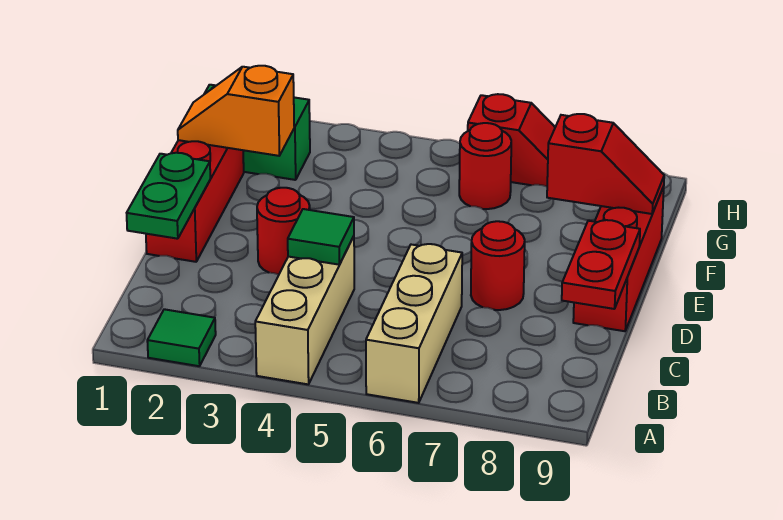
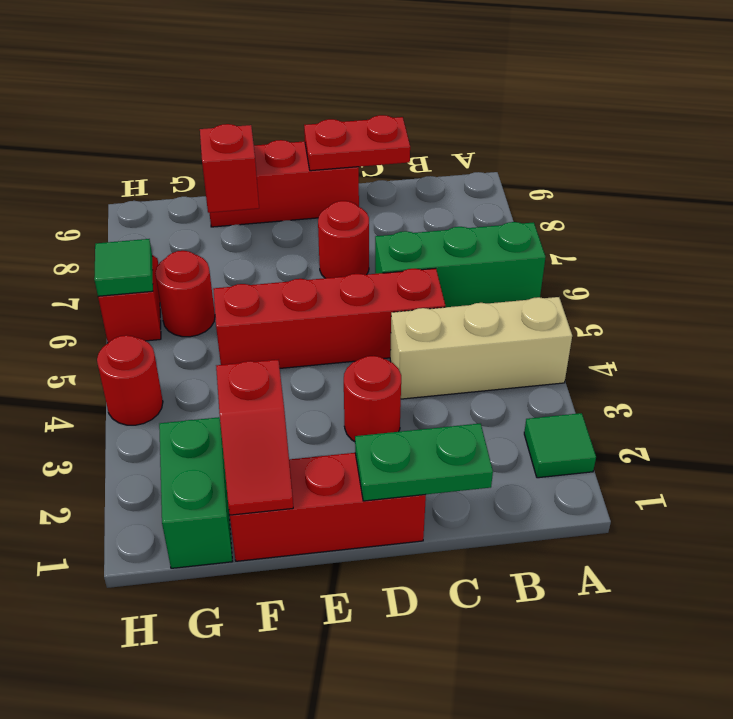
tan brick A6:C6 level 1 -> green brick A6:C6 level 1
green tile C4 level 2 -> green tile H6 level 2
none -> red brick C5:F5 level 1
orange slope F1:F2 level 2 top 2 -> red slope F1:F2 level 2 top 2
none -> red round brick H4 level 1

